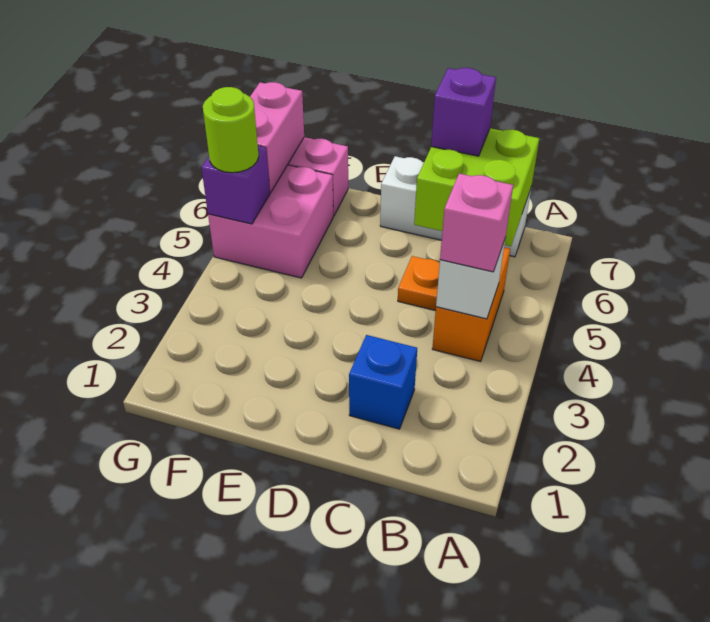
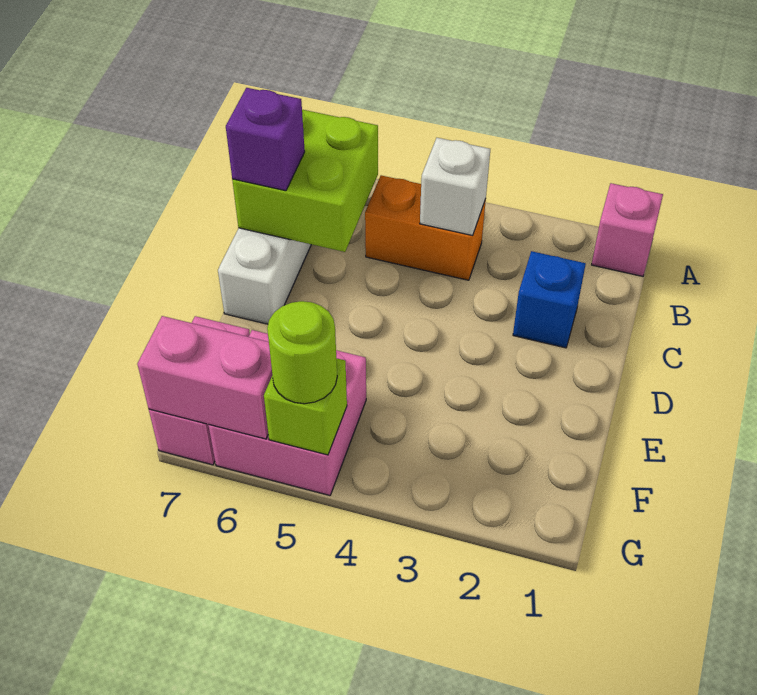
pink brick B4 level 3 -> pink brick A1 level 1
orange plate C5 level 1 -> none
purple brick G5 level 2 -> lime brick G5 level 2

